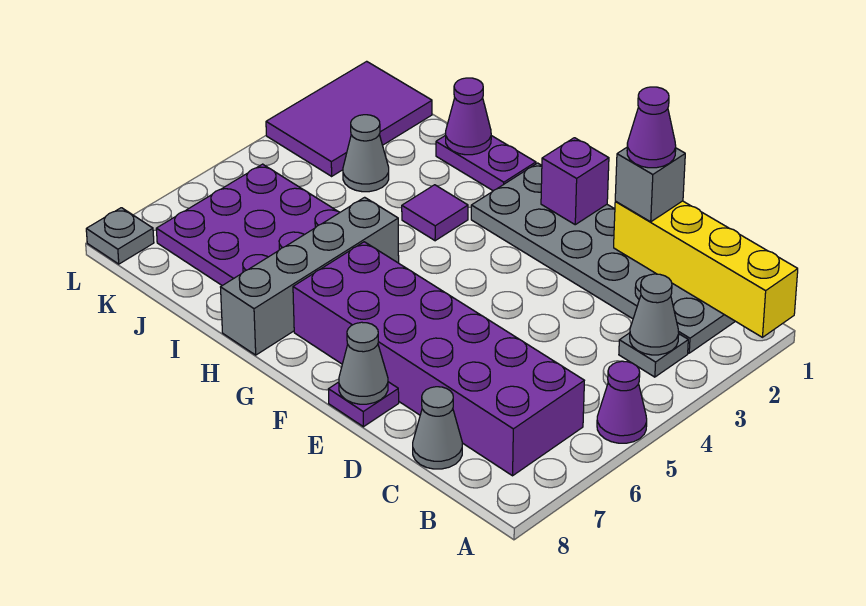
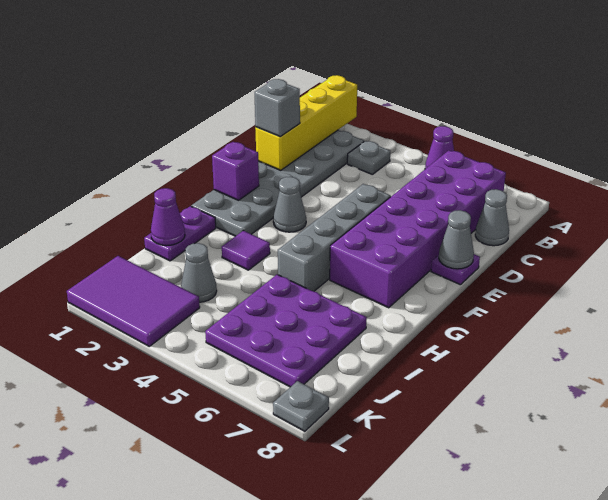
grey cone B3 level 2 -> grey cone F3 level 1
purple cone D1 level 4 -> none
grey brick H5:H8 level 1 -> grey brick E5:H5 level 1

